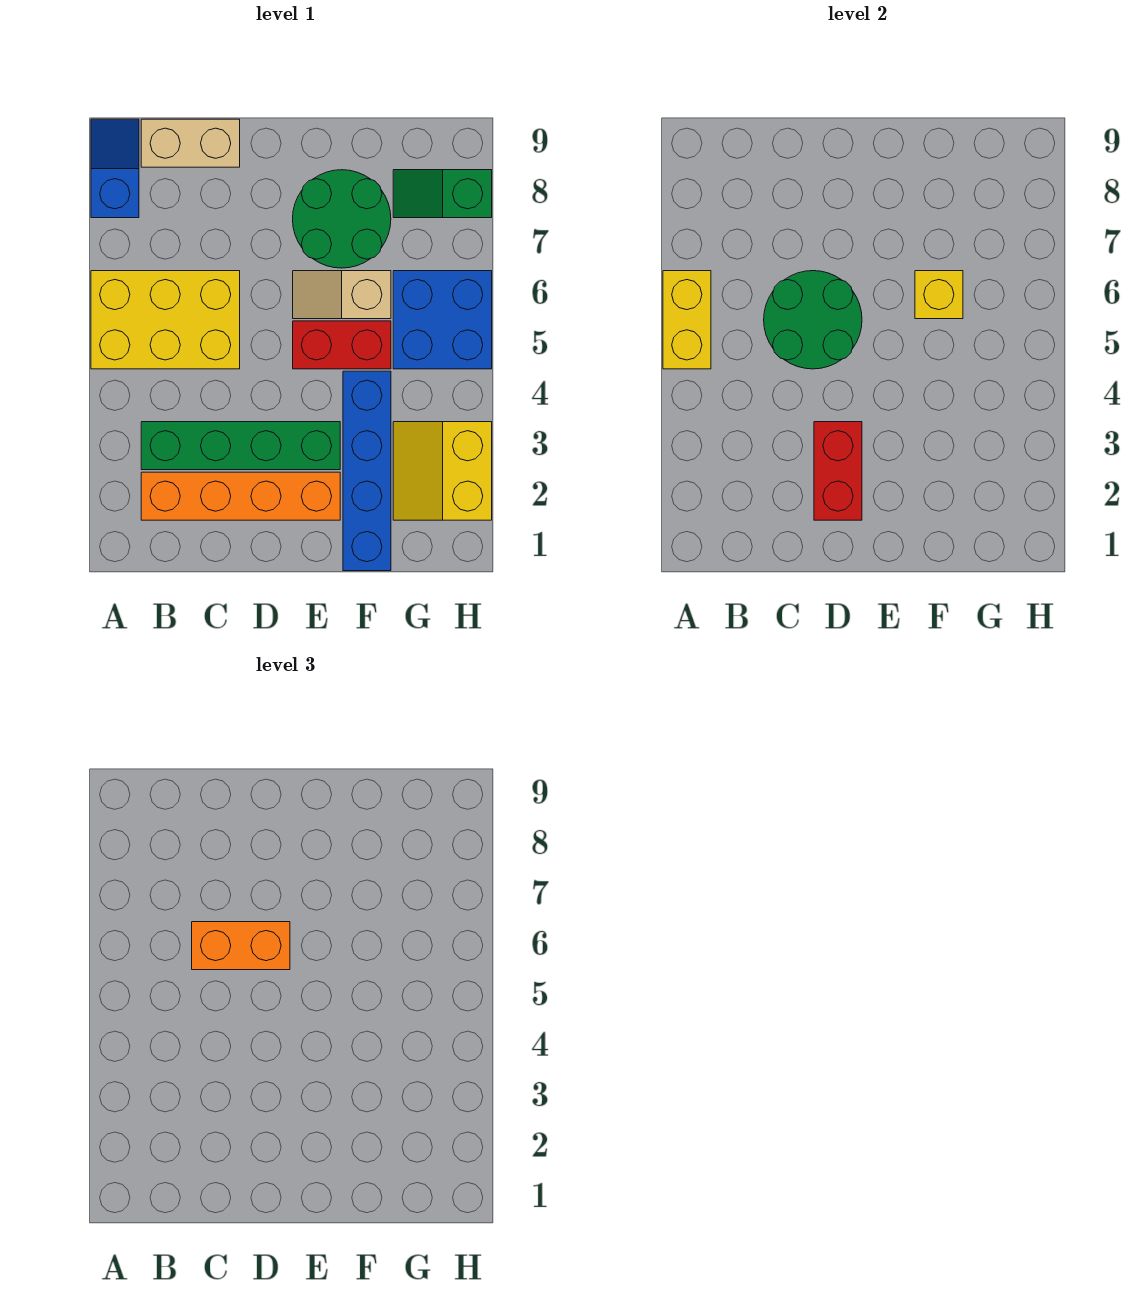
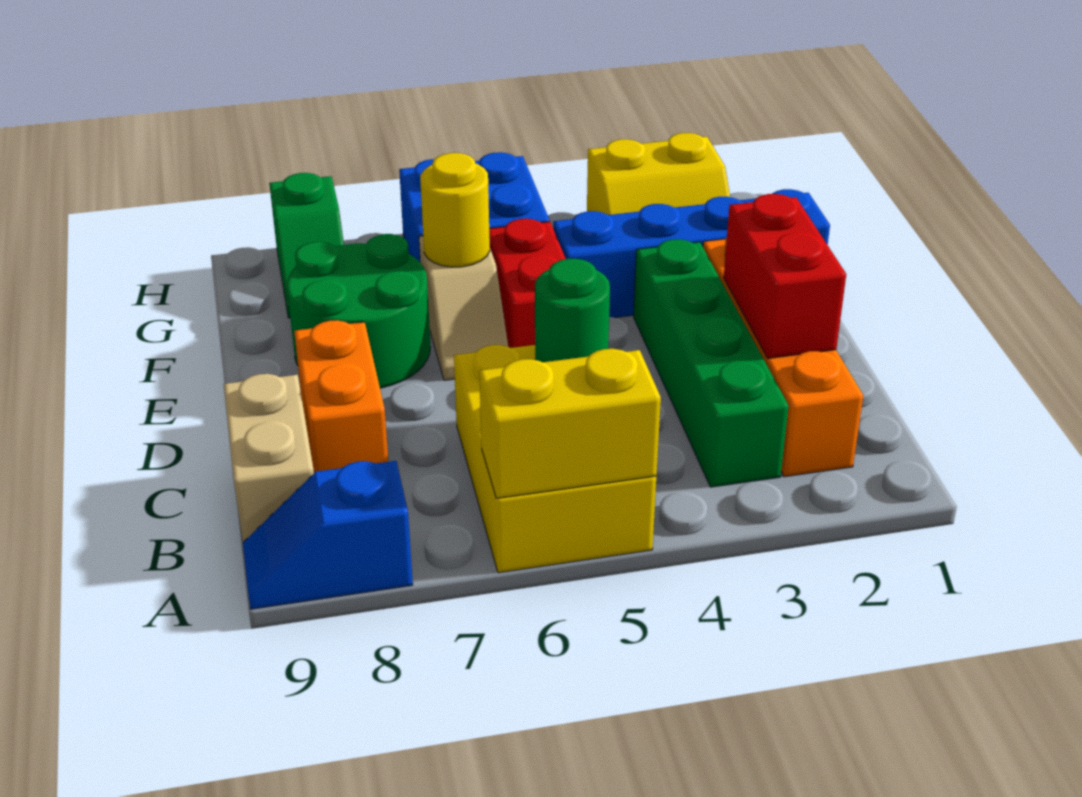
green round brick C5:D6 level 2 -> green round brick C5 level 2
orange brick C6:D6 level 3 -> orange brick C8:D8 level 1
red brick D2:D3 level 2 -> red brick C2:D2 level 2
yellow brick F6 level 2 -> yellow round brick F6 level 2

